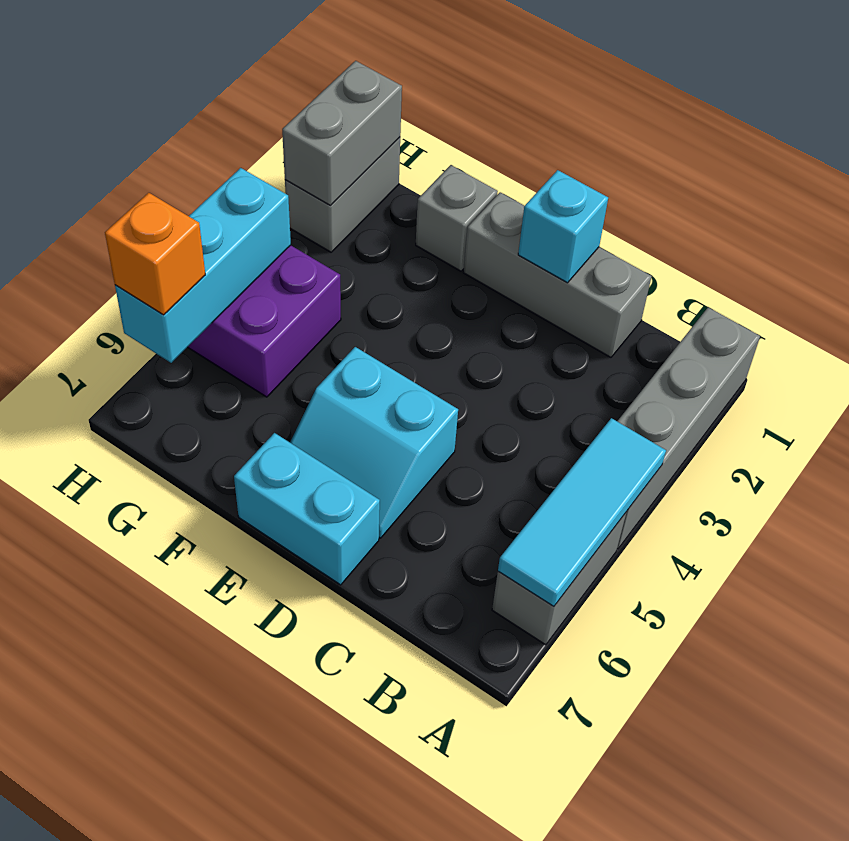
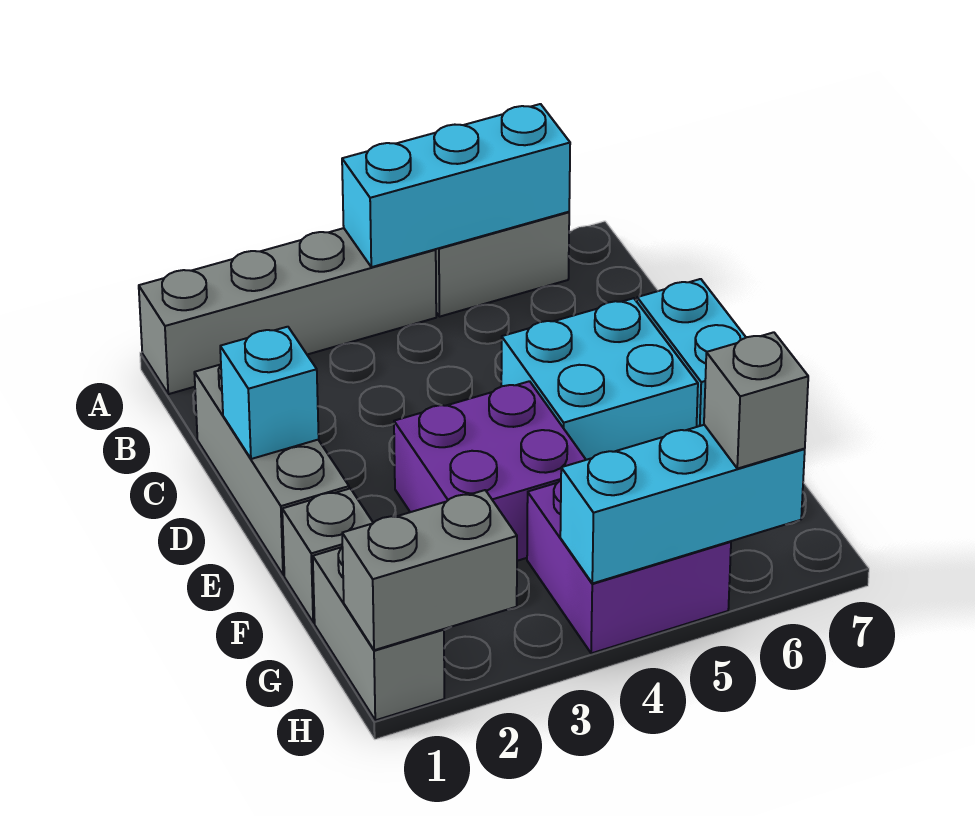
cyan tile A4:A6 level 2 -> cyan brick A4:A6 level 2
cyan slope D5:E6 level 1 top 5 -> cyan brick D5:E6 level 1
none -> purple brick E3:F4 level 1
grey brick H1:H2 level 1 -> grey brick G1:H1 level 1
orange brick H6 level 3 -> grey brick H6 level 3

